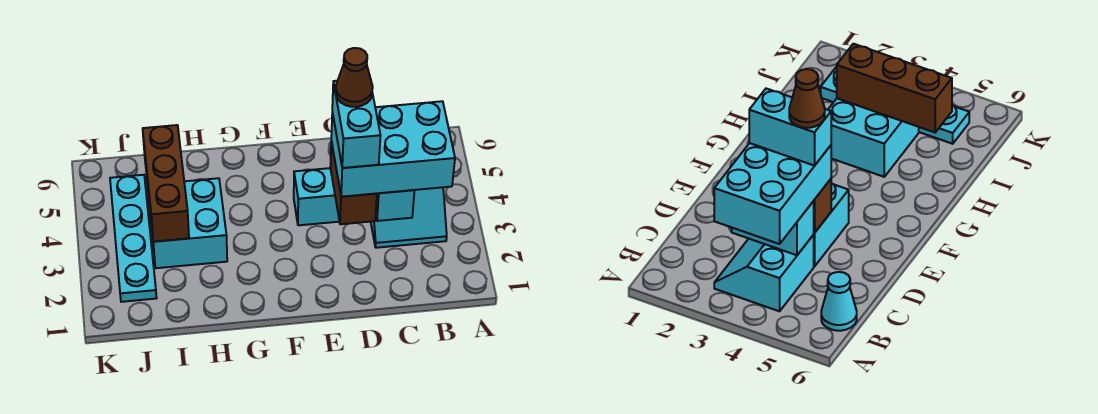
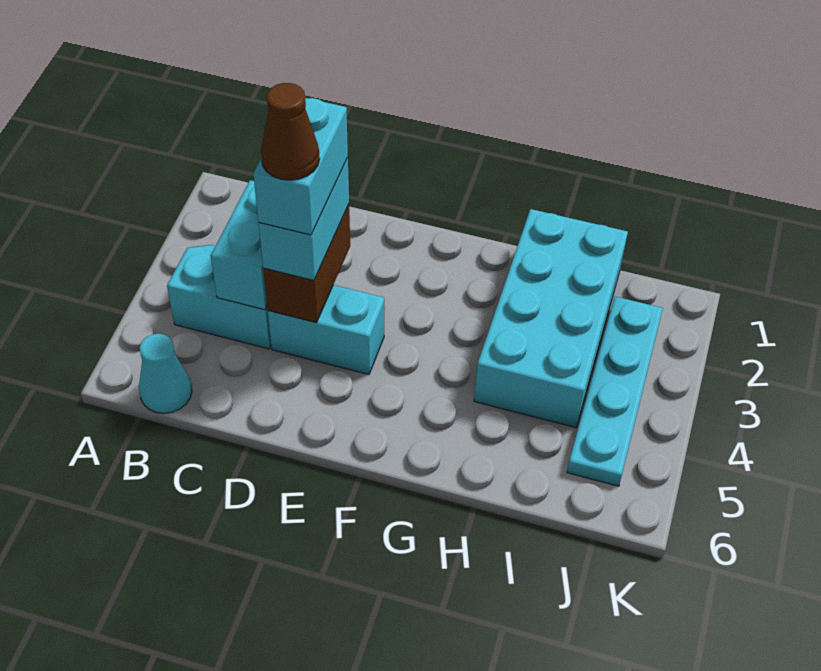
cyan brick B3:D4 level 3 -> cyan brick D3:D4 level 3
cyan brick H3:I4 level 1 -> cyan brick H1:I4 level 1
brown brick I3:I5 level 2 -> none

